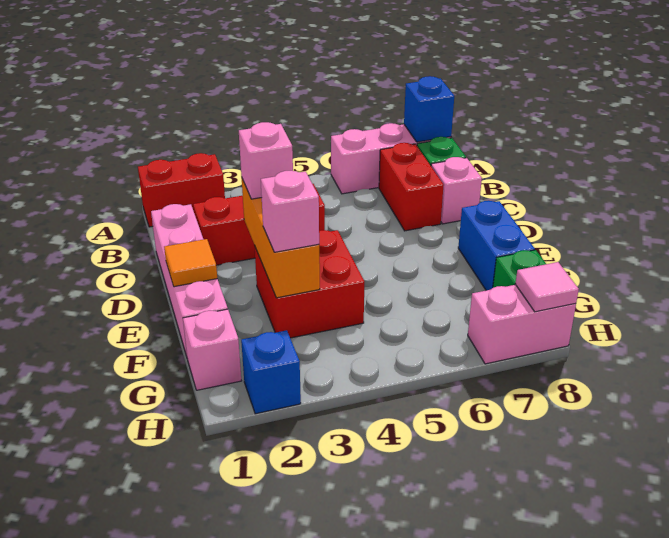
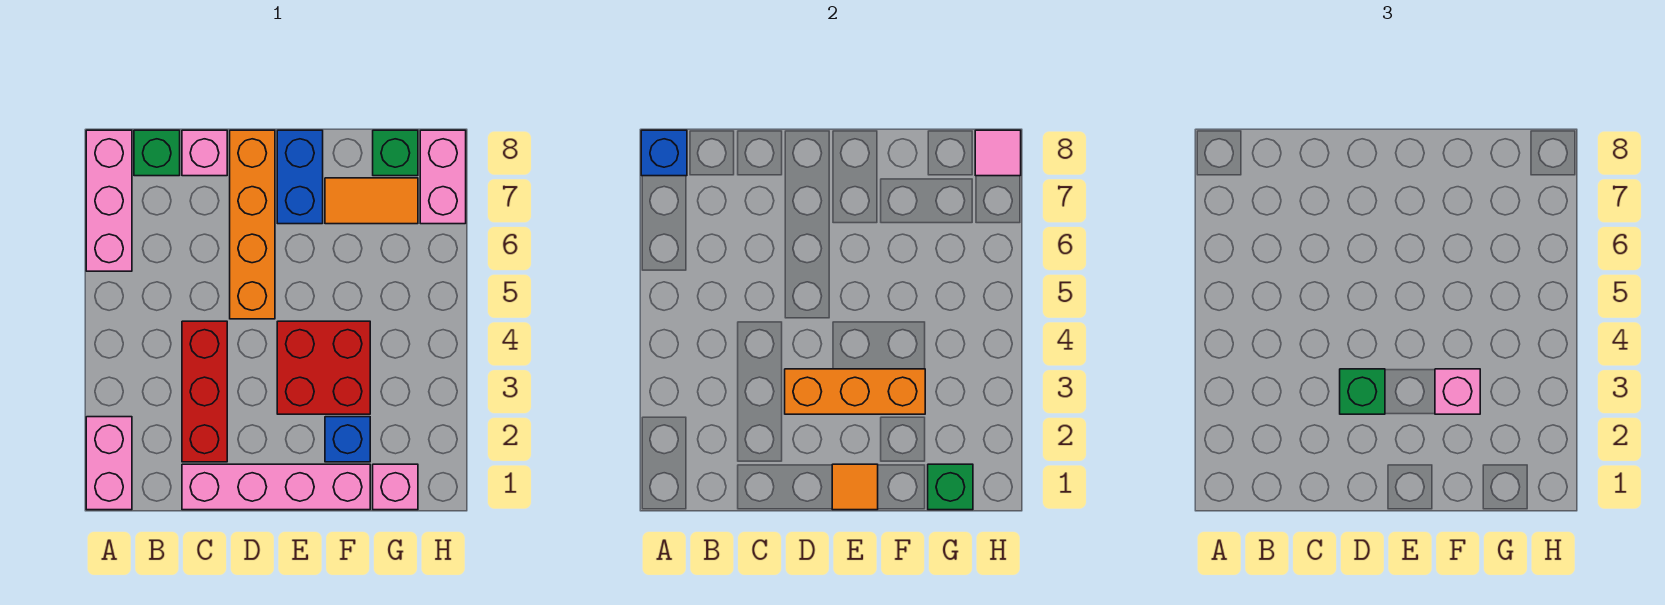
red brick A1:A2 level 1 -> pink brick A1:A2 level 1
red brick B7:C7 level 1 -> none
pink brick D3 level 3 -> green brick D3 level 3
none -> orange brick D5:D8 level 1
blue brick E8:F8 level 1 -> blue brick E7:E8 level 1
none -> orange tile F7:G7 level 1
none -> green brick G1 level 2
blue brick H2 level 1 -> blue brick F2 level 1

